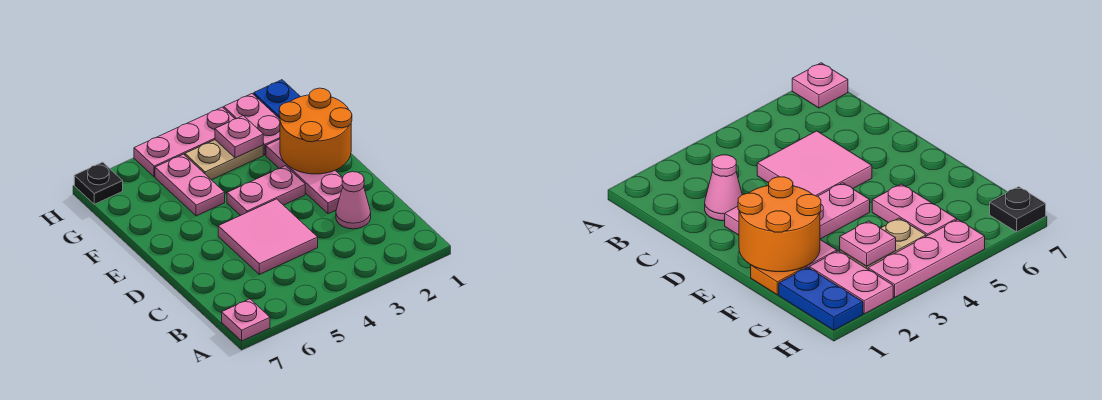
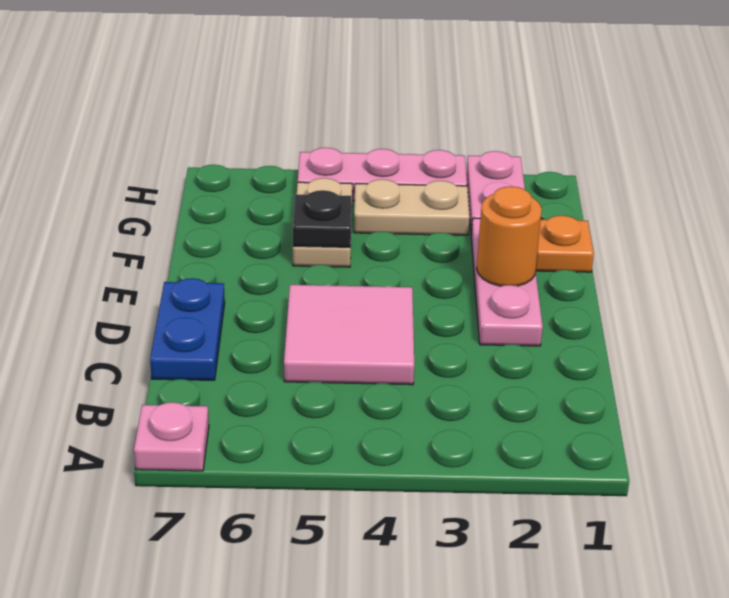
pink cone C2 level 1 -> none
orange round brick E1:F2 level 2 -> orange round brick E2 level 2
pink plate E3:E4 level 1 -> none
pink plate F5:G5 level 1 -> tan plate F5:G5 level 1
blue plate G1:H1 level 1 -> blue plate C7:D7 level 1
pink plate G3 level 2 -> none
black plate H7 level 1 -> black plate F5 level 2

